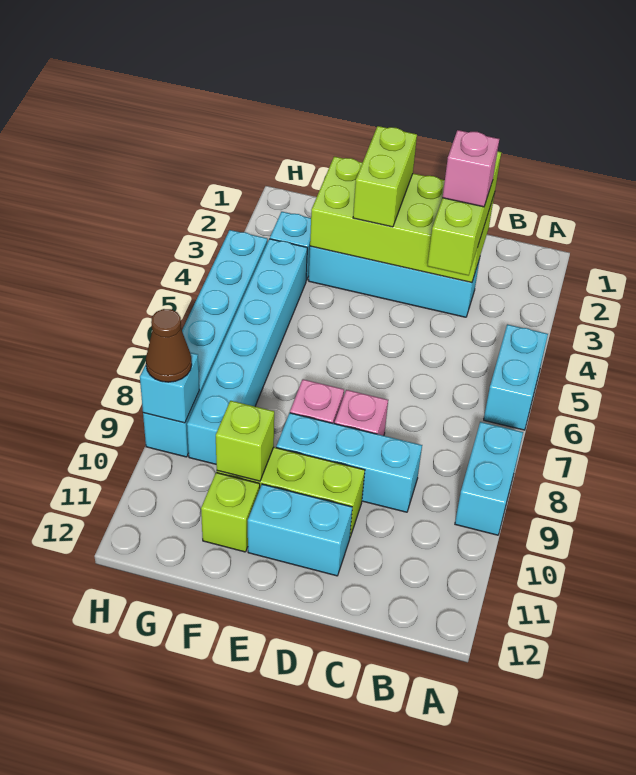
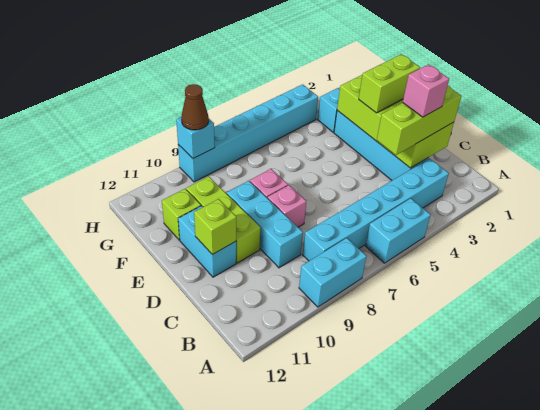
lime brick F10 level 2 -> lime brick D11 level 2
cyan brick G4:G9 level 1 -> cyan brick B3:B8 level 1

